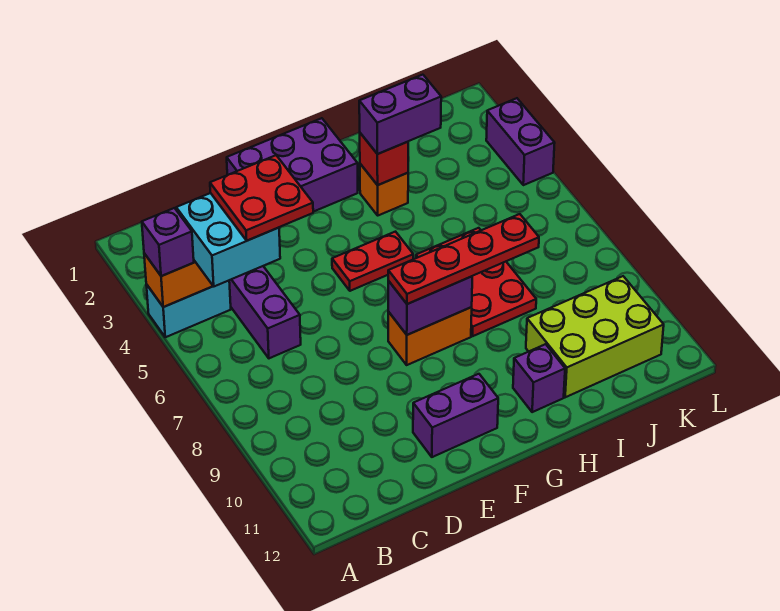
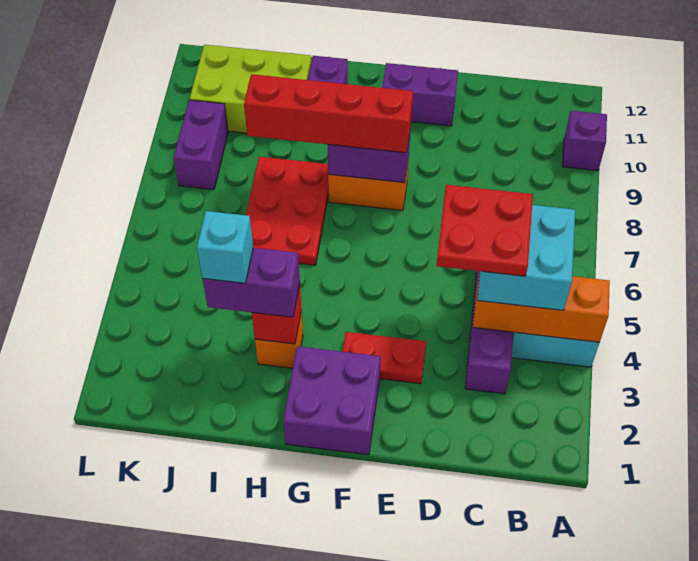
purple brick A4 level 3 -> purple brick A10 level 1
purple brick E1:G2 level 1 -> purple brick F1:G2 level 1
red plate F5:G5 level 1 -> red plate E3:F3 level 1
red plate F8:I8 level 3 -> red brick F8:I8 level 3
none -> cyan brick I3 level 4
purple brick L3:L4 level 1 -> purple brick K8:K9 level 1

